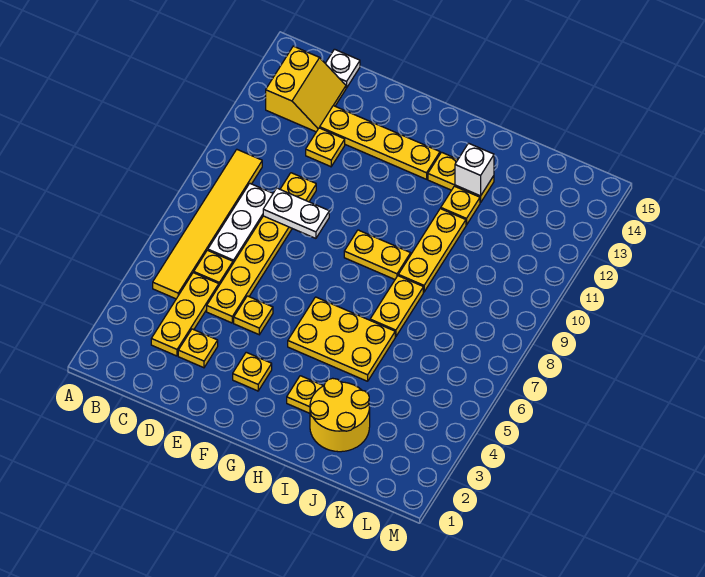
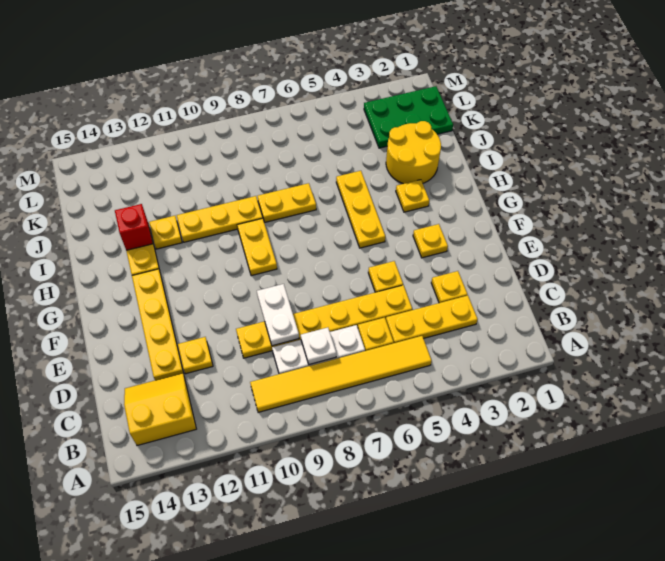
white plate C15 level 1 -> white plate C8 level 2
yellow plate G5:I6 level 1 -> yellow plate G5:I5 level 1
white brick I13 level 2 -> red brick I13 level 2
none -> green plate K1:L3 level 1

